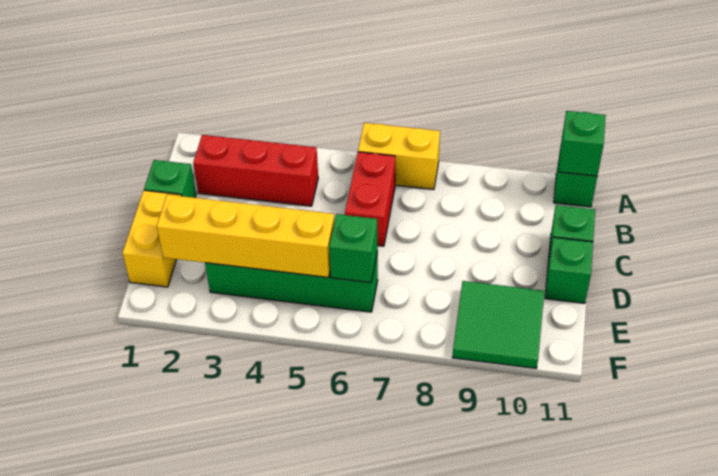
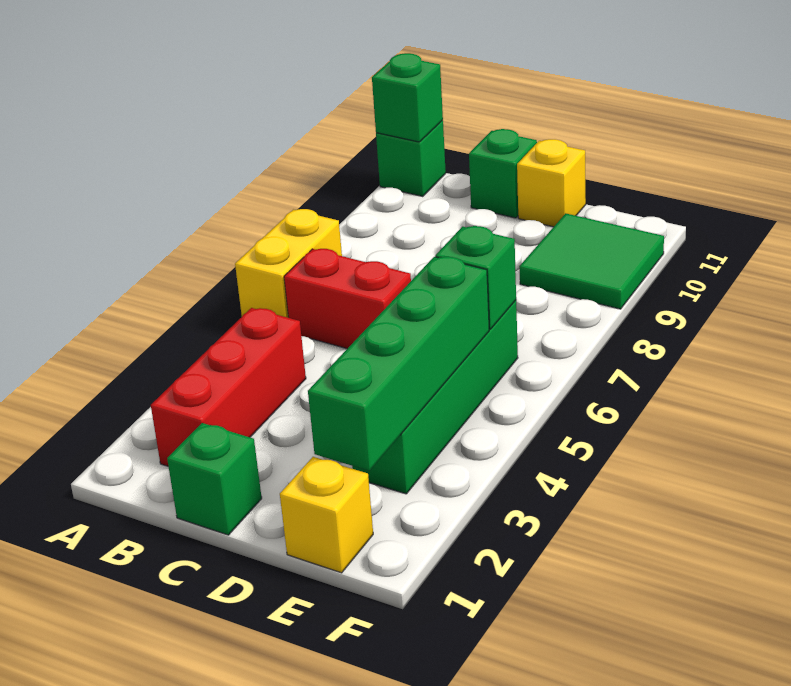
yellow brick D1:E1 level 1 -> yellow brick E1 level 1
green brick D11 level 1 -> yellow brick D11 level 1
yellow brick E2:E5 level 2 -> green brick E2:E5 level 2

